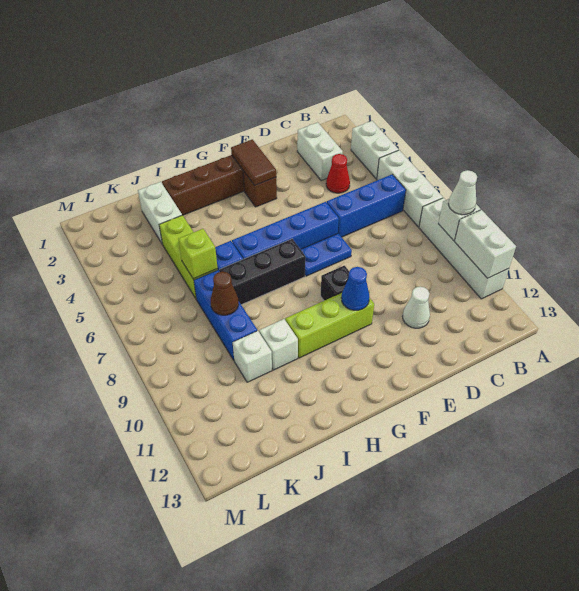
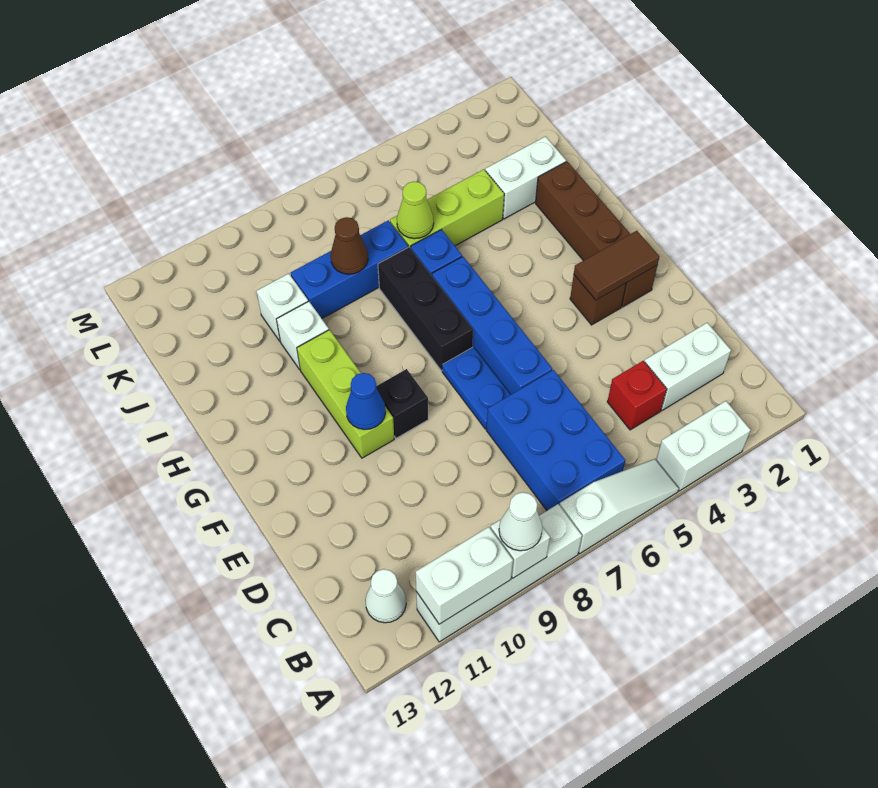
white brick A5:A7 level 1 -> white slope A5:A7 level 1 top 7
blue brick B6:D6 level 1 -> blue brick B6:D7 level 1
red cone C4 level 1 -> red brick C4 level 1
white cone D11 level 1 -> white cone B12 level 1
lime brick J6 level 2 -> lime cone J6 level 2

